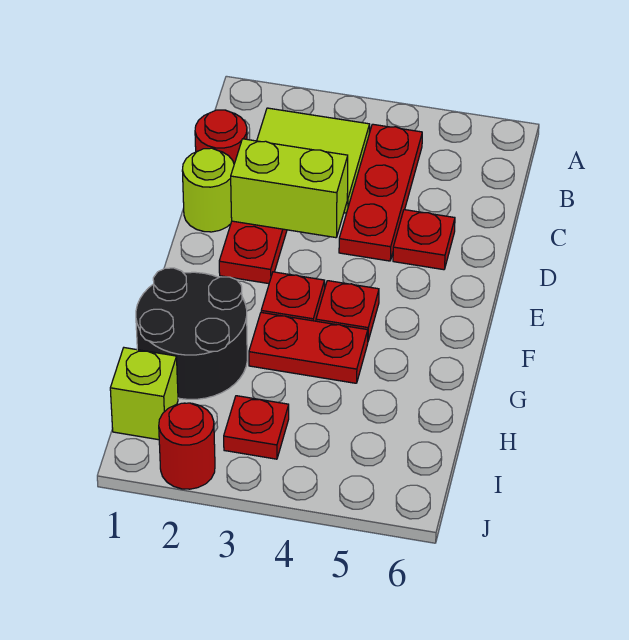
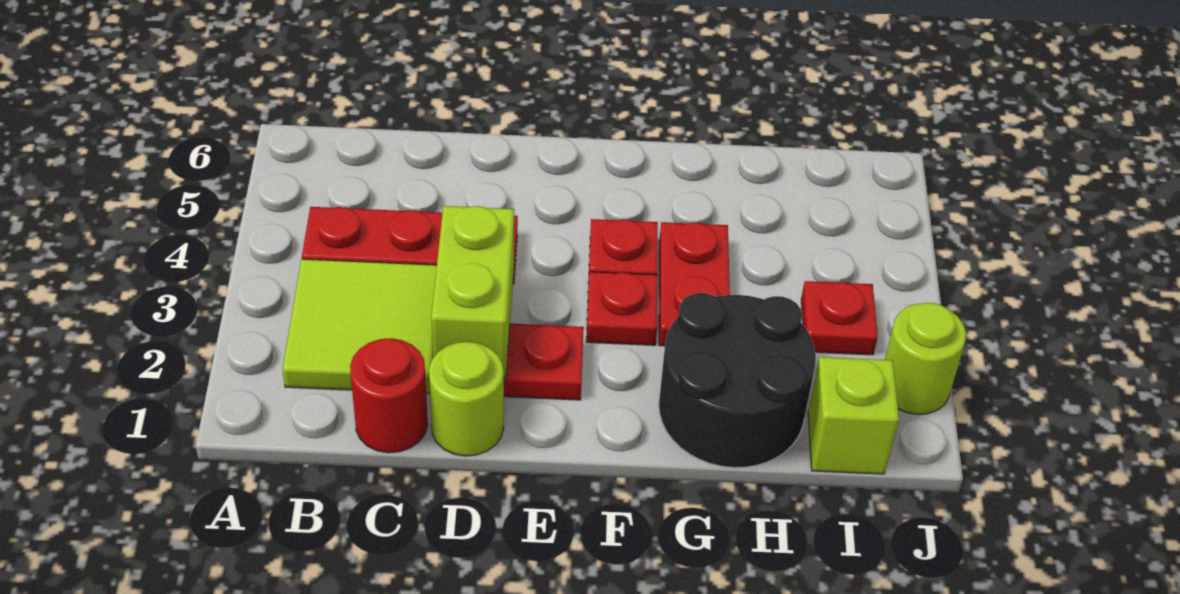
red plate D5 level 1 -> none
red round brick J2 level 1 -> lime round brick J2 level 1

